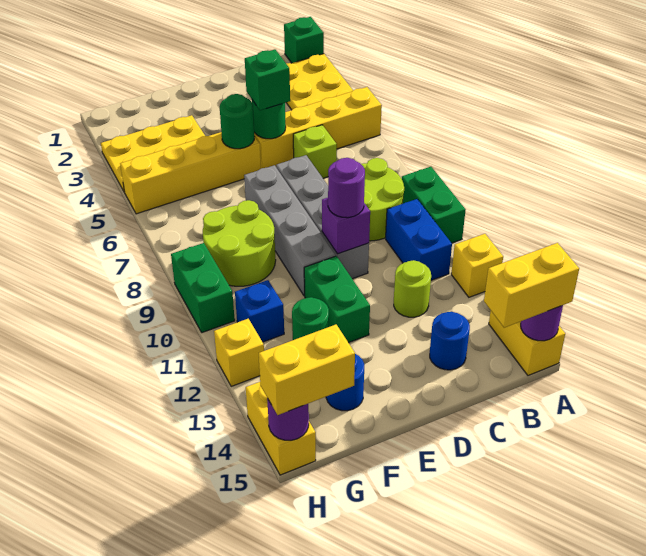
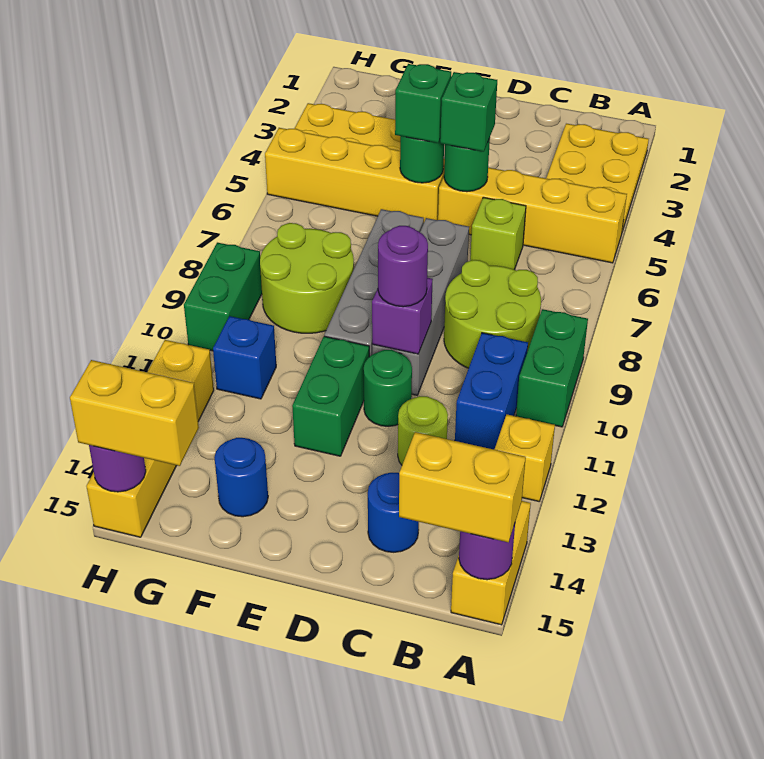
green brick A1 level 1 -> green brick E5 level 3
green round brick F12 level 1 -> green round brick D11 level 1

